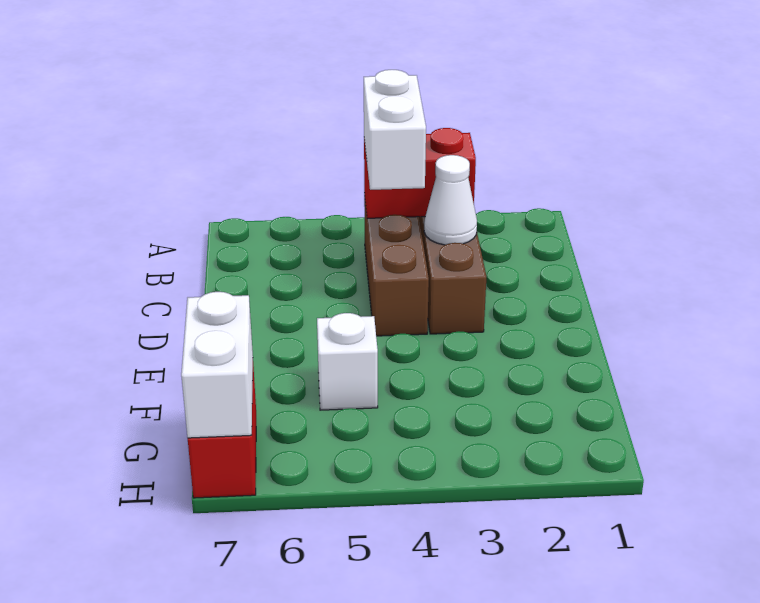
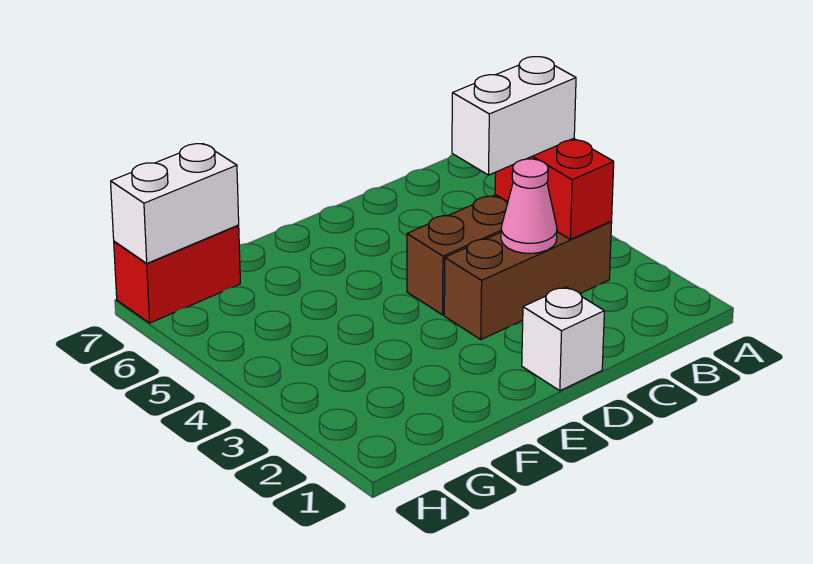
white cone C3 level 2 -> pink cone C3 level 2
white brick F5 level 1 -> white brick D1 level 1

